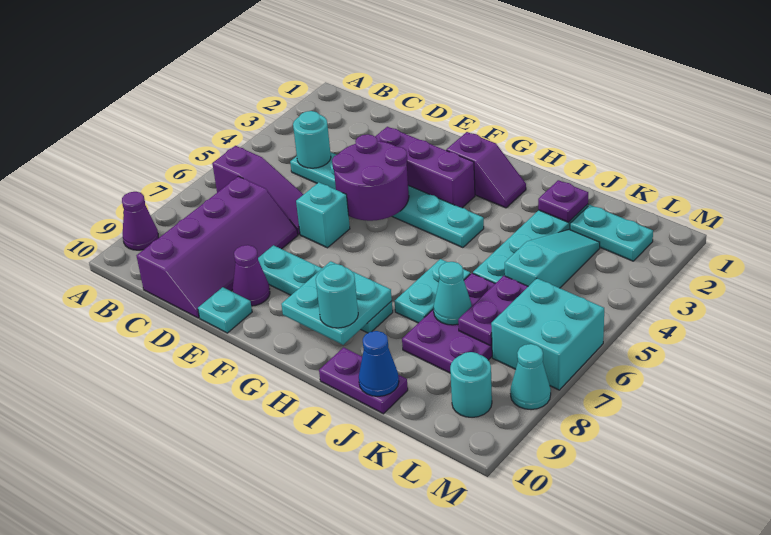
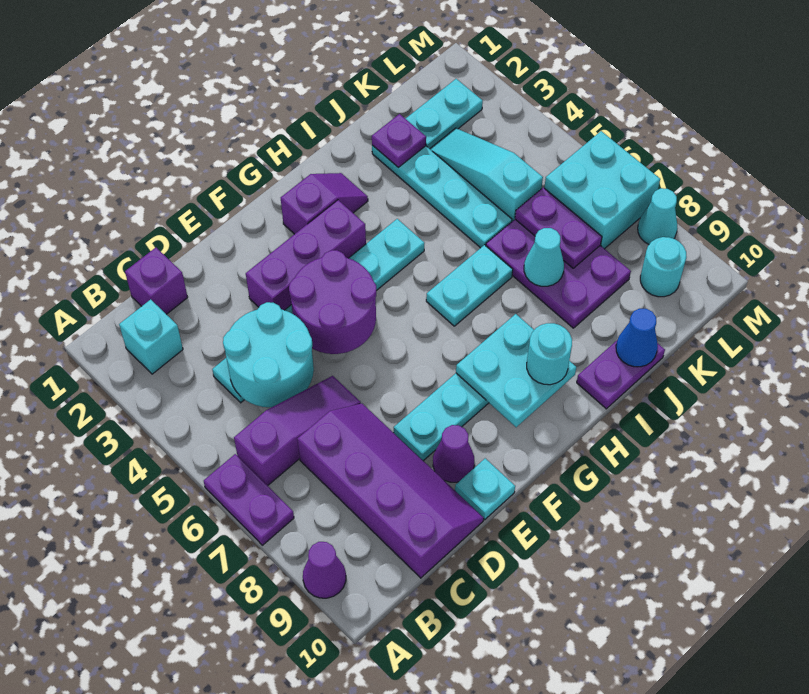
none -> purple plate A6:A7 level 1
none -> purple brick C1 level 1
cyan round brick C4 level 2 -> cyan round brick C4:D5 level 2
cyan brick E6 level 1 -> cyan brick B2 level 1
cyan plate I6:I7 level 1 -> cyan plate H6:I6 level 1

